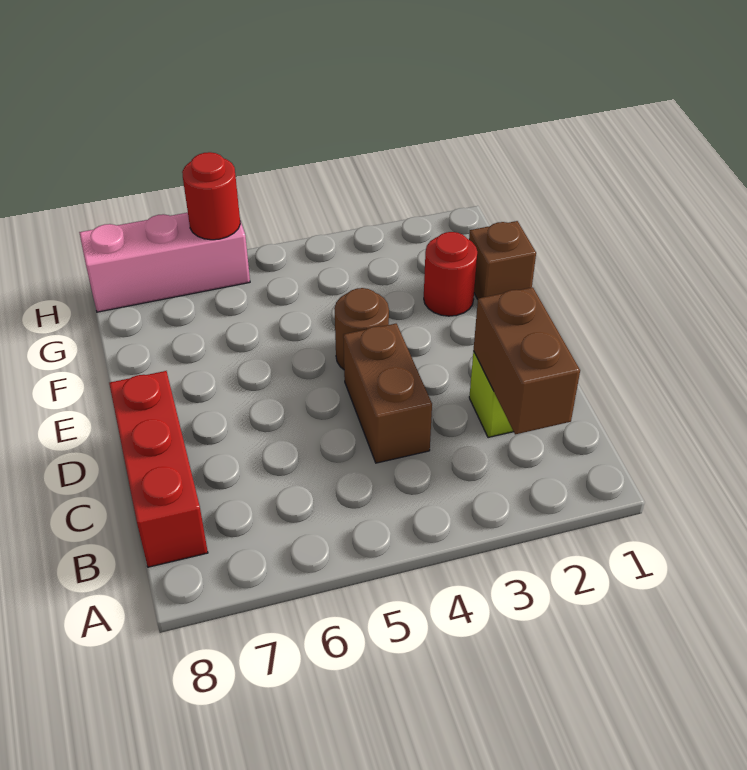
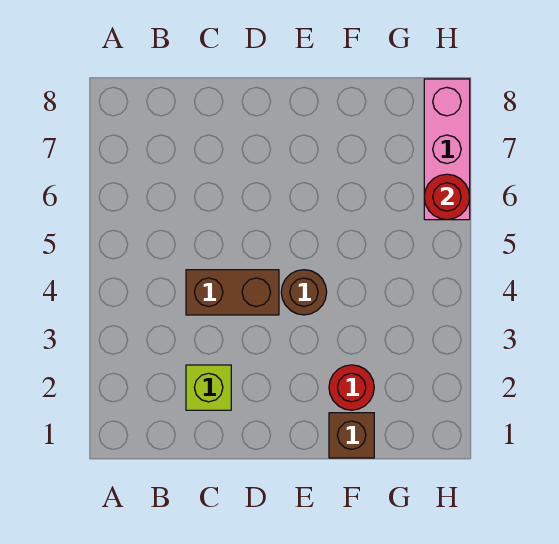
brown brick B2:C2 level 2 -> none
red brick B8:D8 level 1 -> none

